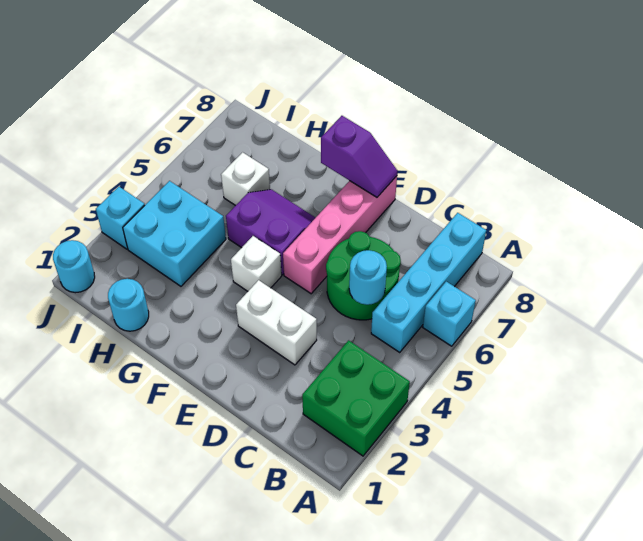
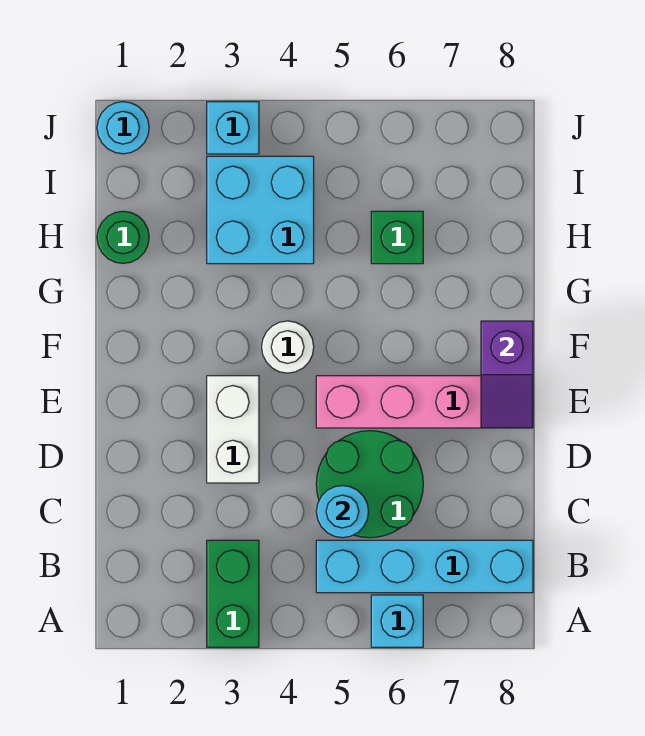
green brick A2:B3 level 1 -> green brick A3:B3 level 1
white brick F4 level 1 -> white round brick F4 level 1
purple slope F5:G6 level 1 top 5 -> none
cyan round brick H1 level 1 -> green round brick H1 level 1
white brick H6 level 1 -> green brick H6 level 1

